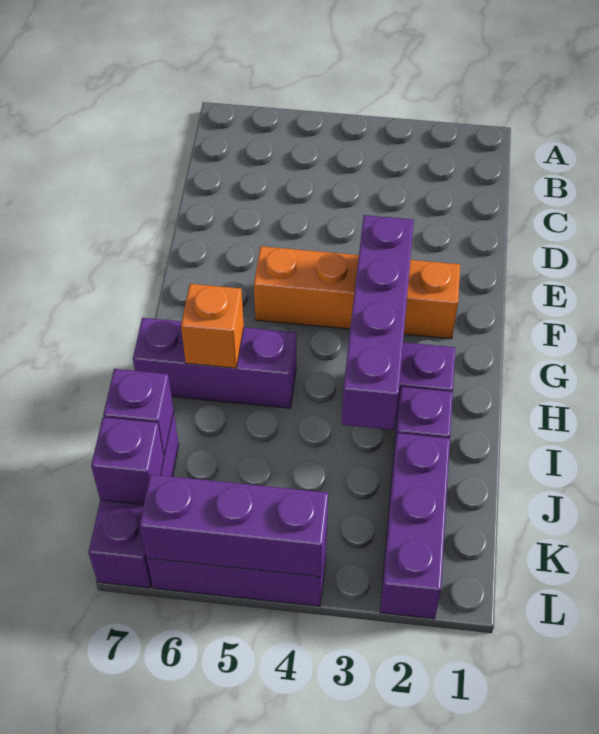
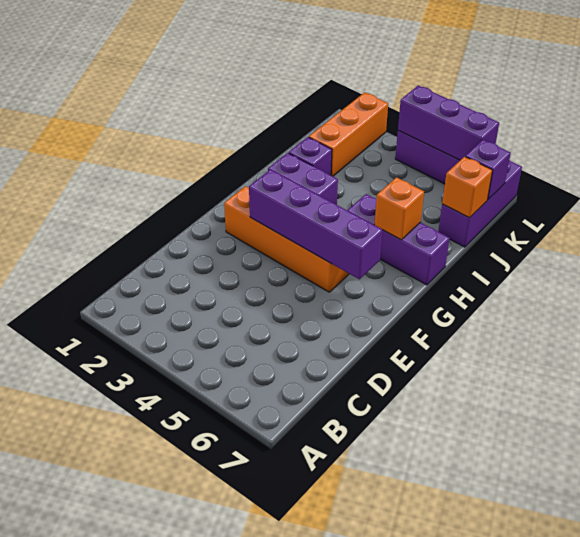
purple brick F3:I3 level 2 -> purple brick F3:F6 level 2
purple brick J2:L2 level 1 -> orange brick J2:L2 level 1
purple brick J7 level 2 -> orange brick J7 level 2

